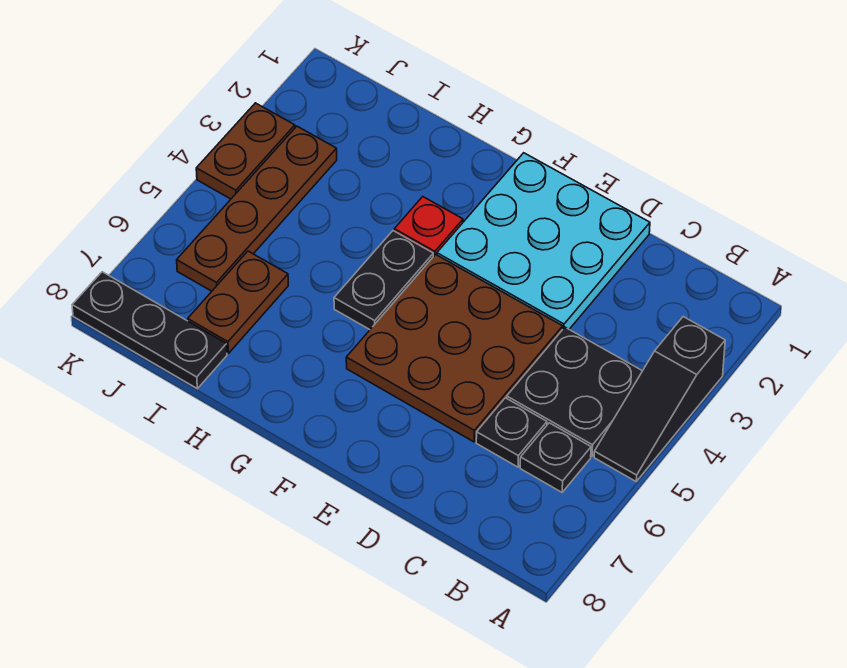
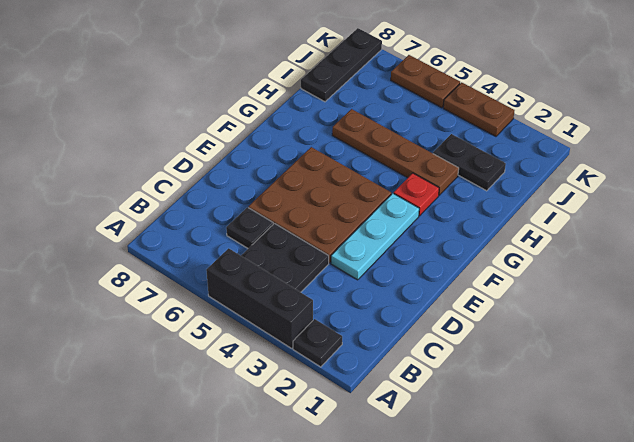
black slope A3:A5 level 1 top 3 -> black brick A3:A5 level 1
black plate B6 level 1 -> black plate A2 level 1
cyan plate D1:F3 level 1 -> cyan plate D3:F3 level 1
black plate G4:G5 level 1 -> black plate I2:I3 level 1
brown plate I6:I7 level 1 -> brown plate K5:K6 level 1
brown plate J3:J6 level 1 -> brown plate H3:H6 level 1

